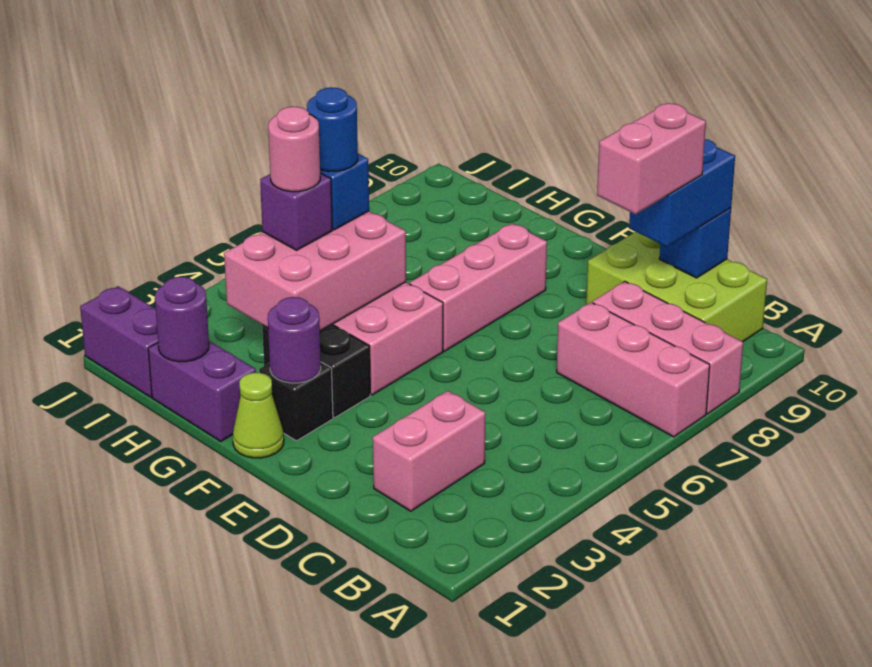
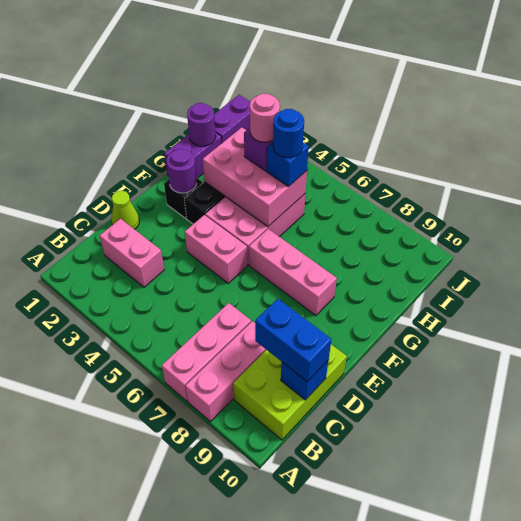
pink brick C8:C9 level 4 -> pink brick E4:E5 level 1
lime cone F1 level 1 -> lime cone D1 level 1

